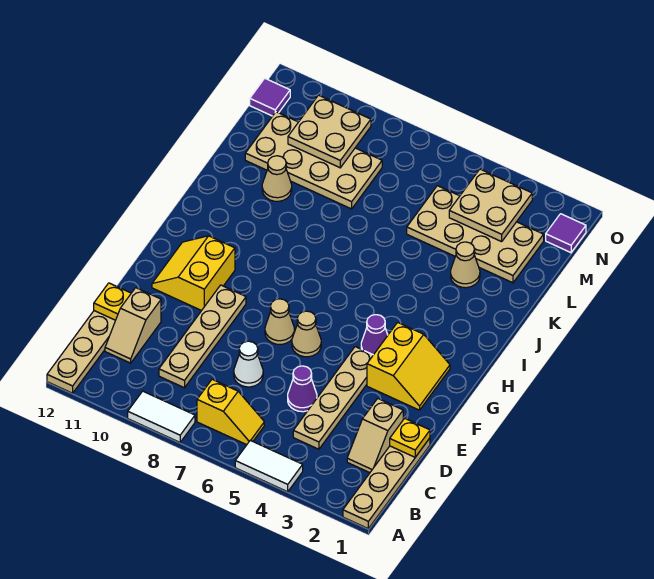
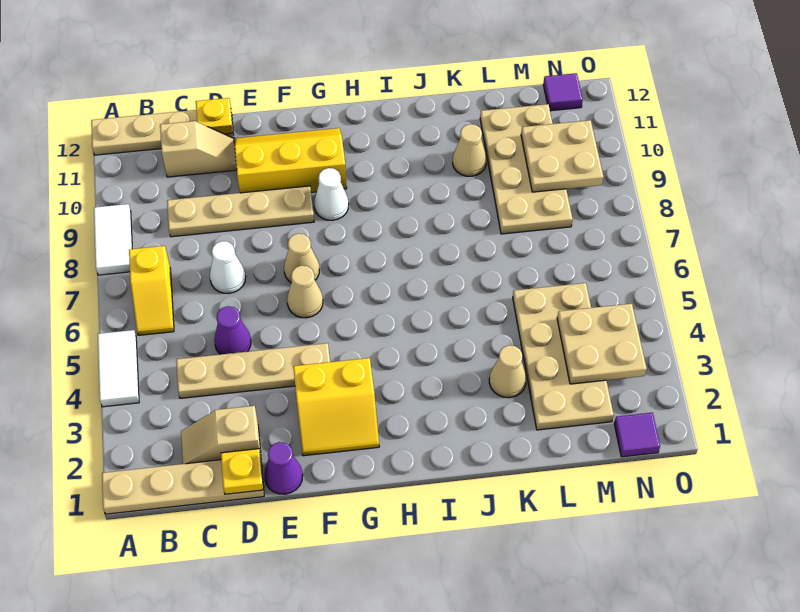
tan slope C11:D11 level 1 top D -> tan slope C11:D11 level 1 top C
yellow slope F10:G11 level 1 top 10 -> yellow slope E10:G11 level 1 top 10
purple cone G4 level 1 -> purple cone E1 level 1
none -> white cone G9 level 1

